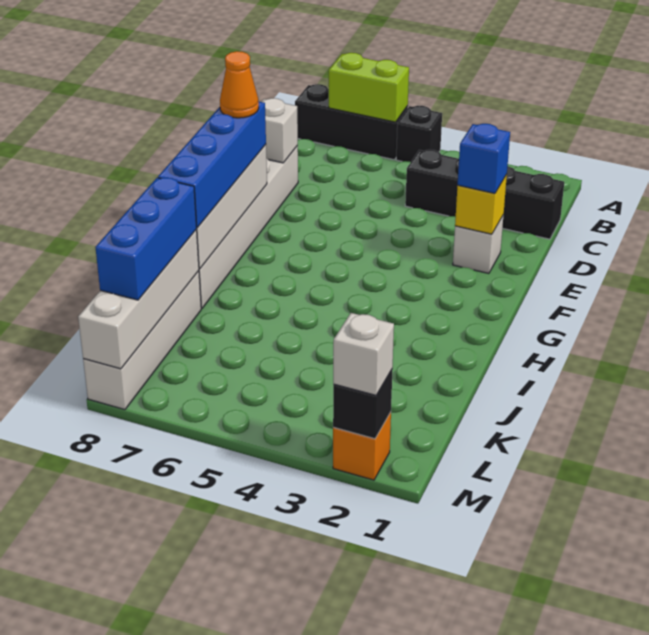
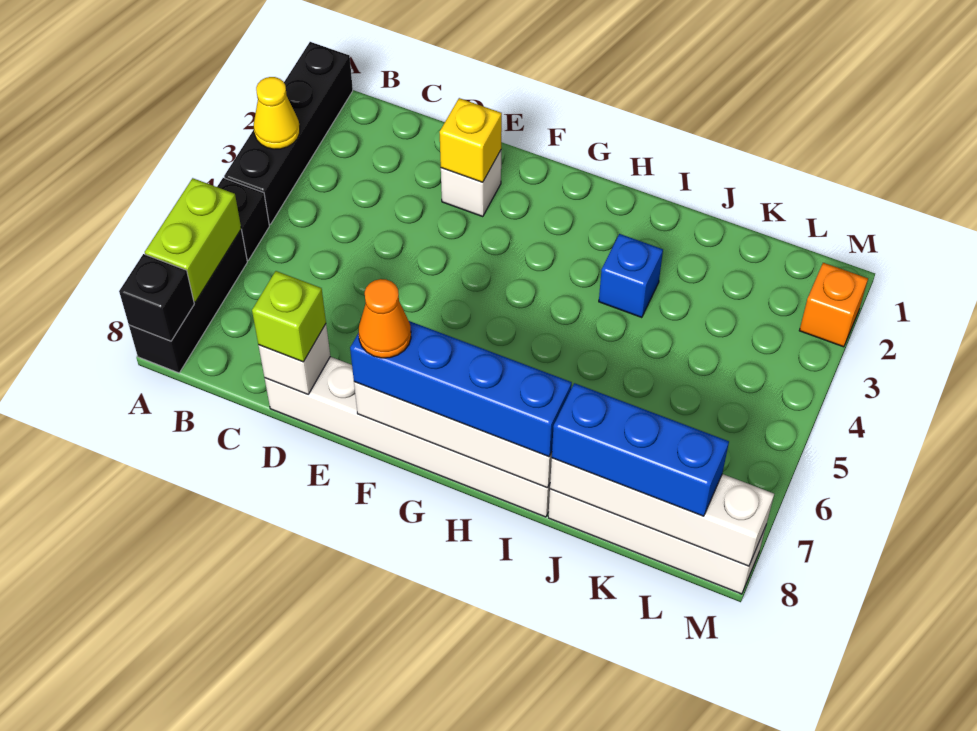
none -> yellow cone A3 level 2
black brick C1:C4 level 1 -> black brick A1:A4 level 1
none -> lime brick D8 level 3
blue brick E2 level 3 -> blue brick I3 level 1
black brick M2 level 2 -> black brick A8 level 2
white brick M2 level 3 -> none

